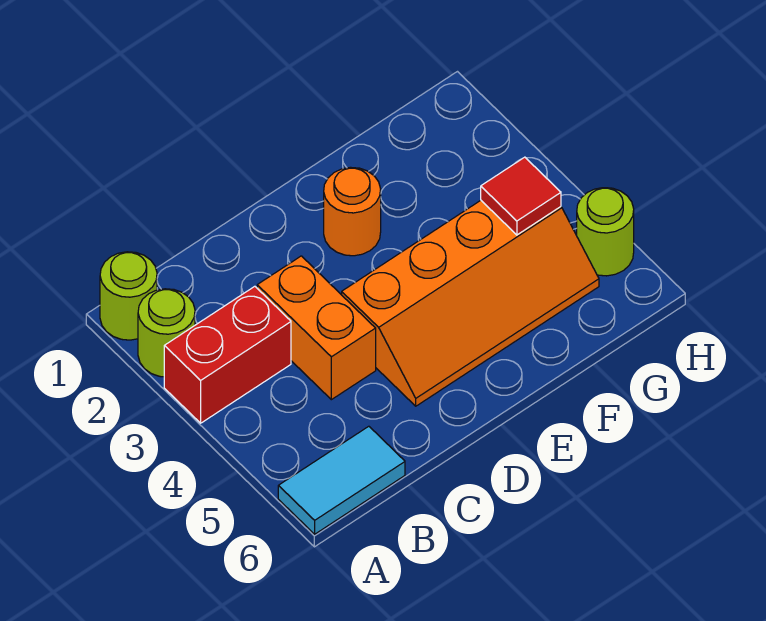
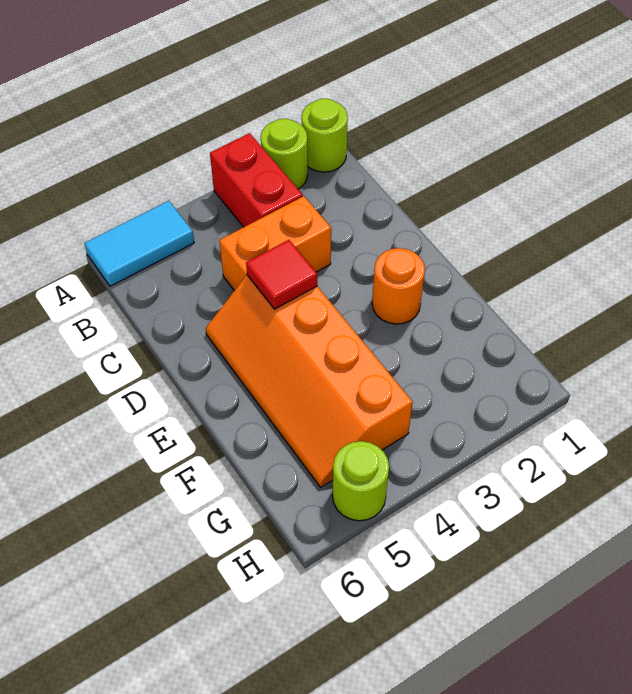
cyan tile A6:B6 level 1 -> cyan tile A5:A6 level 1
red tile G4 level 2 -> red tile D4 level 2

